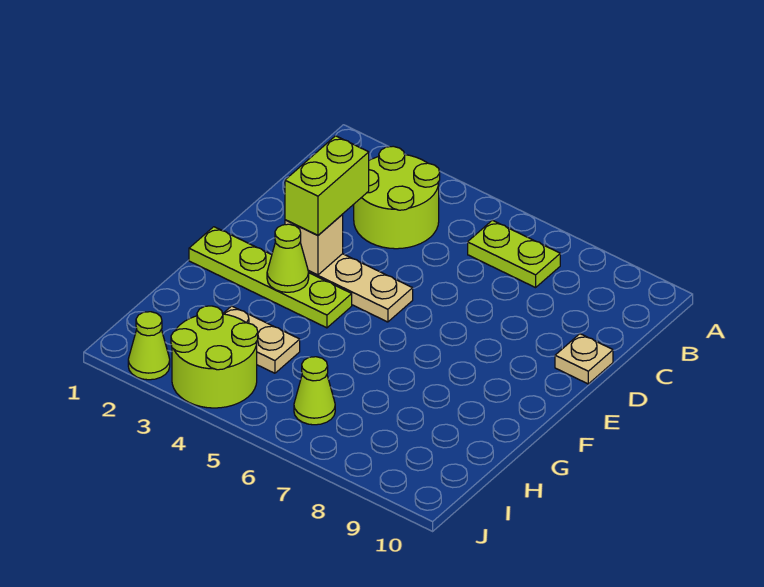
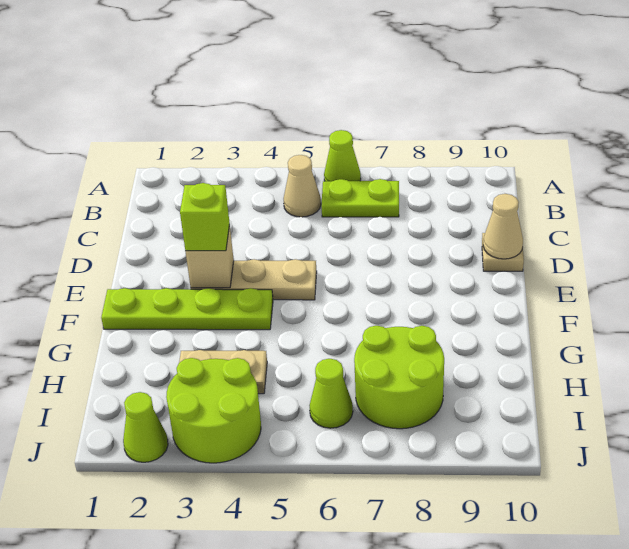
lime round brick B3:C4 level 1 -> lime round brick H7:I8 level 1
none -> tan cone B5 level 1
lime brick D3:E3 level 3 -> lime brick E3 level 3
none -> tan cone D10 level 2
lime cone F3 level 2 -> lime cone A6 level 1

